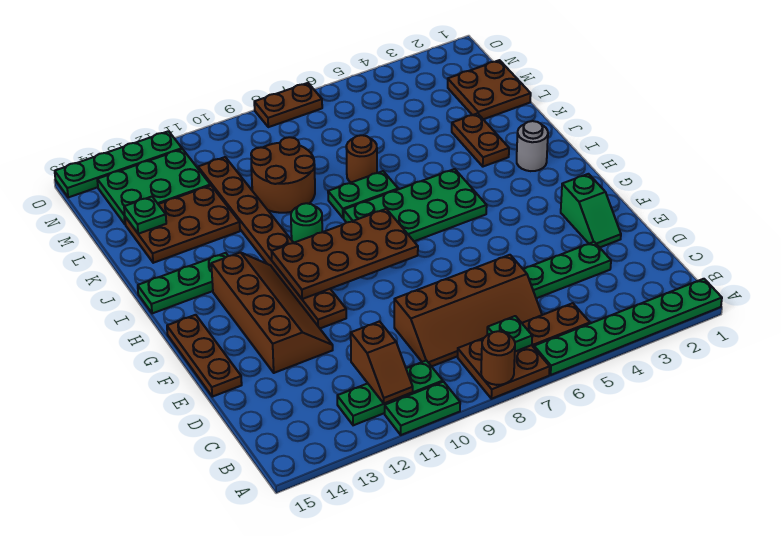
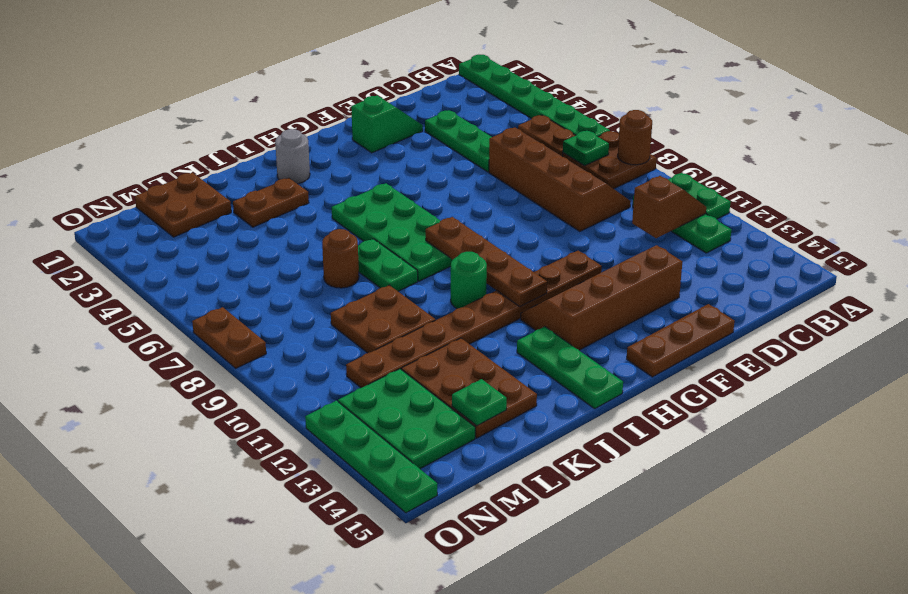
brown plate G8:H11 level 2 -> brown plate H8:H11 level 2
brown round brick K9:L10 level 1 -> brown plate K9:L10 level 1

